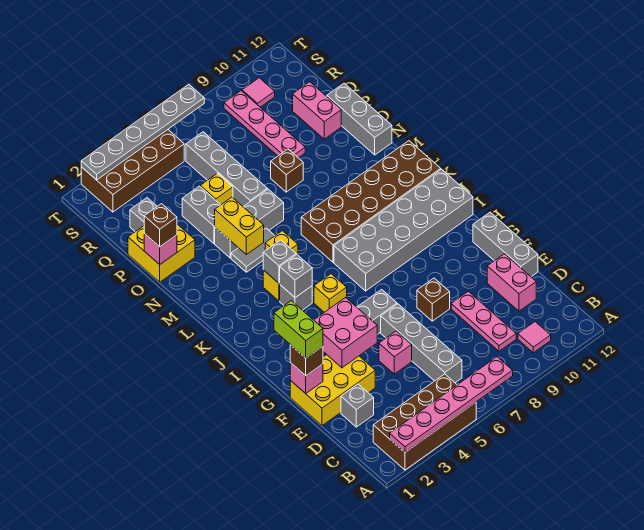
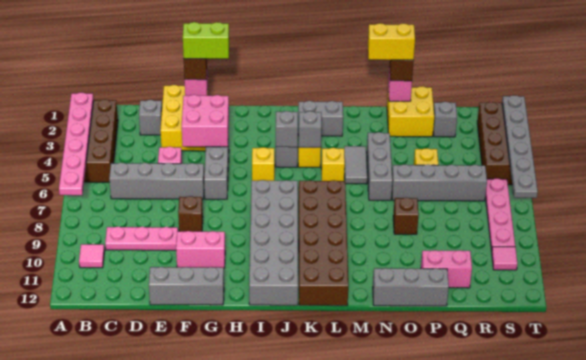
pink brick D11:E11 level 1 -> pink brick F10:G10 level 1
yellow brick M4:N4 level 2 -> yellow brick N1:O1 level 4
grey brick O4:P4 level 1 -> grey brick K2:L2 level 1
pink plate P9:S9 level 1 -> pink plate S6:S9 level 1

